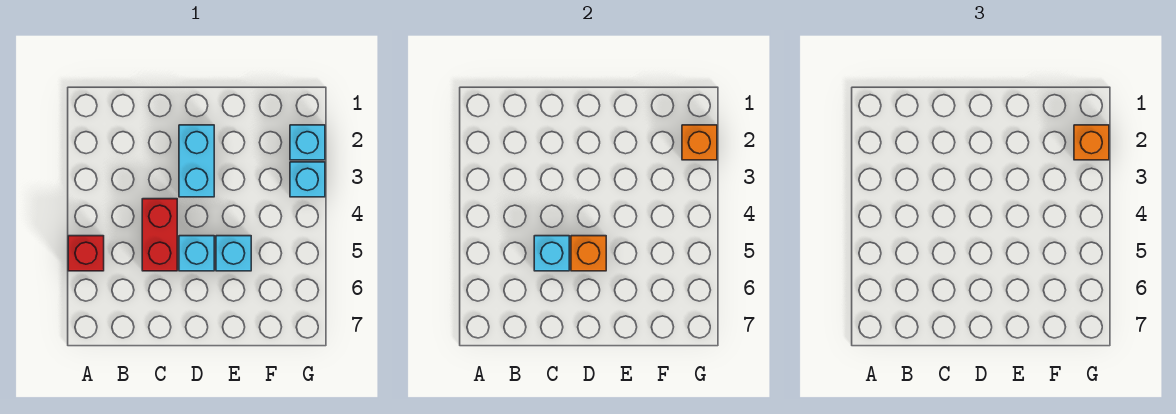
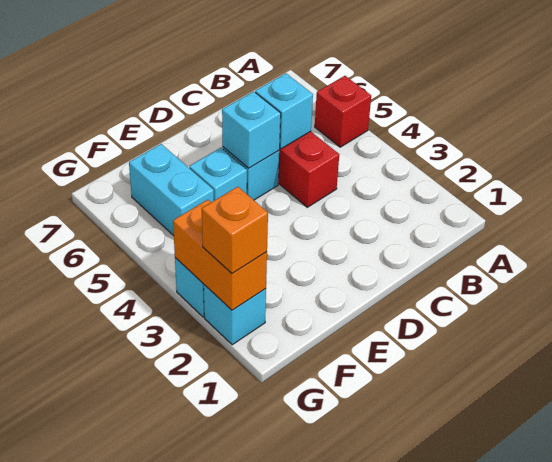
cyan brick D2:D3 level 1 -> cyan brick F5:F6 level 1
orange brick D5 level 2 -> cyan brick D5 level 2
orange brick G2 level 2 -> orange brick G2:G3 level 2

